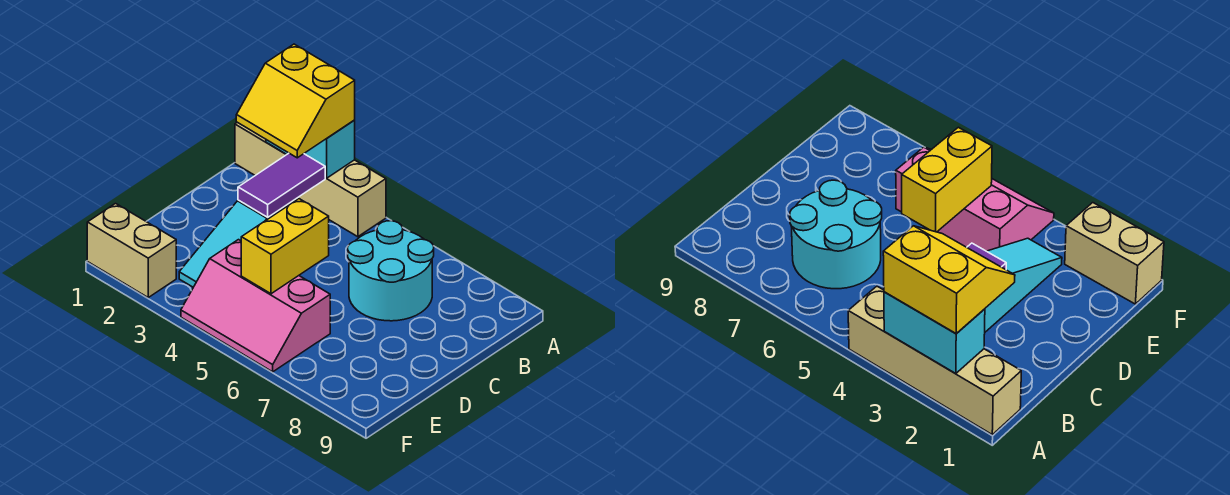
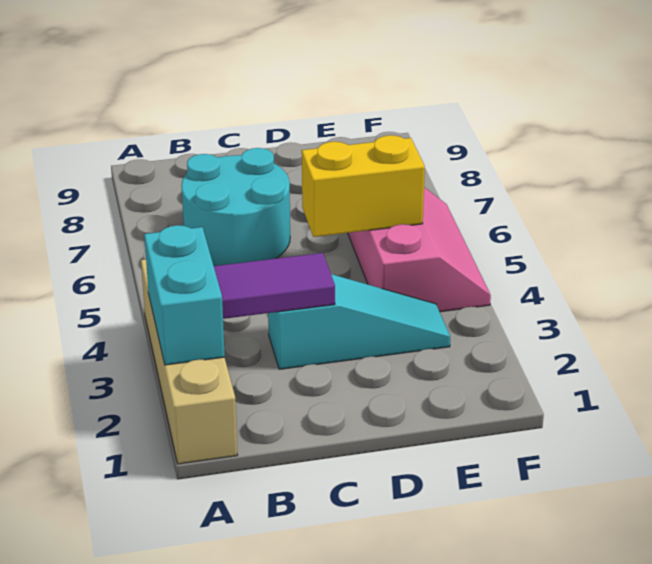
yellow slope A2:B3 level 3 top A -> none
tan brick F1:F2 level 1 -> none

